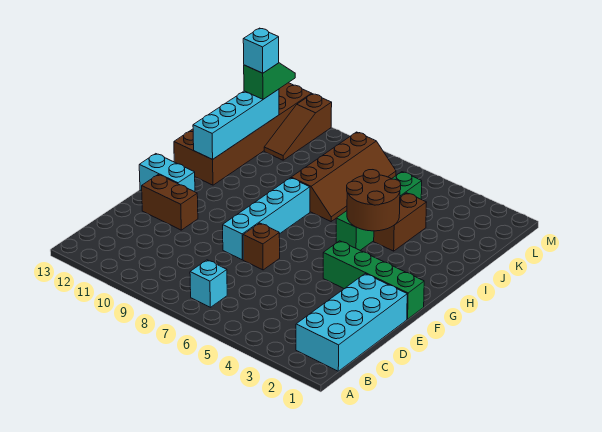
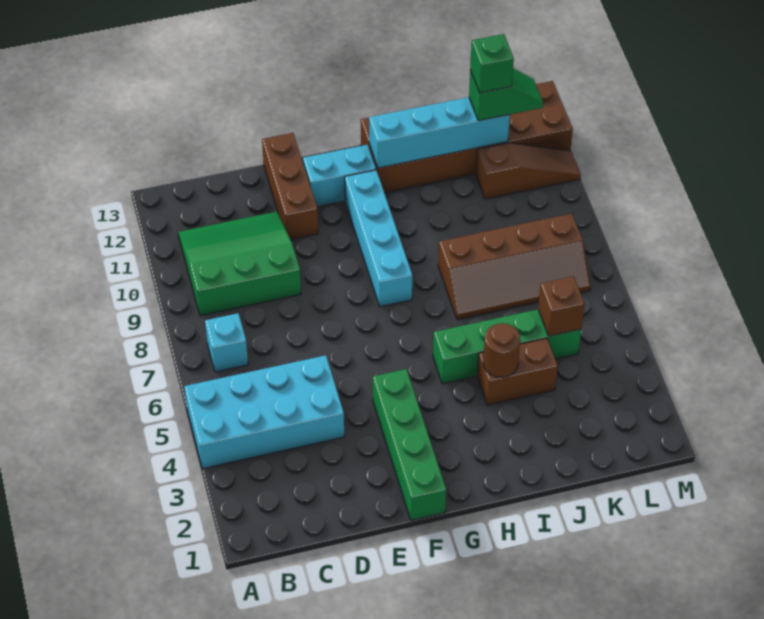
cyan brick B1:E2 level 1 -> cyan brick A4:D5 level 1
none -> green slope B9:D11 level 1 top 9
brown brick E7 level 1 -> brown brick K5 level 2
cyan brick E8:H8 level 1 -> cyan brick G8:G11 level 1
brown brick E11:E12 level 1 -> brown brick E11:E13 level 1
cyan brick F12:F13 level 1 -> cyan brick F12:G12 level 1
brown round brick H4:I5 level 2 -> brown round brick I4 level 2
brown slope K11:M11 level 1 top M -> brown slope K11:M11 level 1 top K
cyan brick K12 level 4 -> green brick K12 level 4

